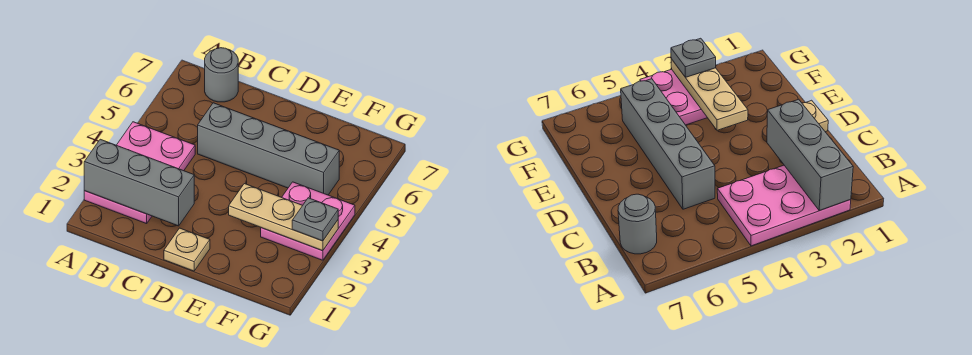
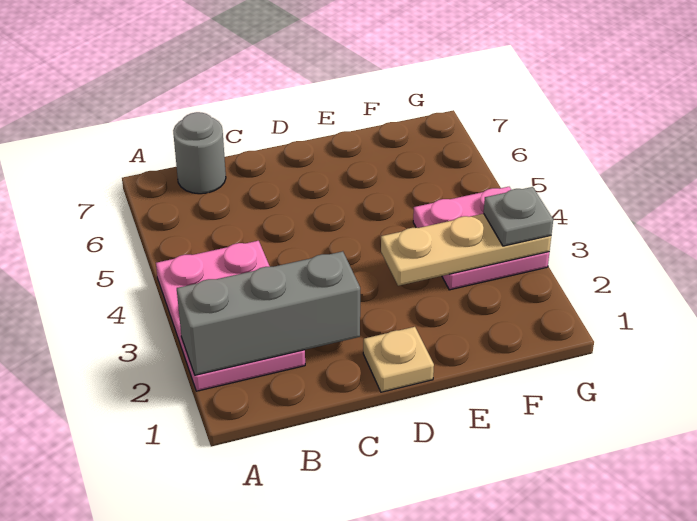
grey brick C5:F5 level 1 -> none

